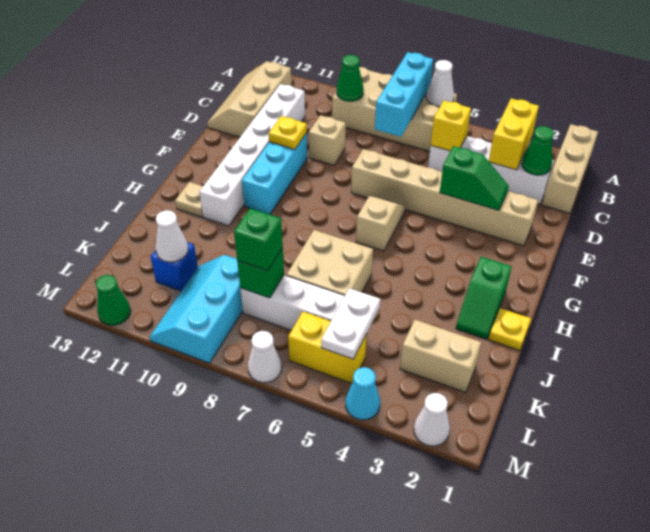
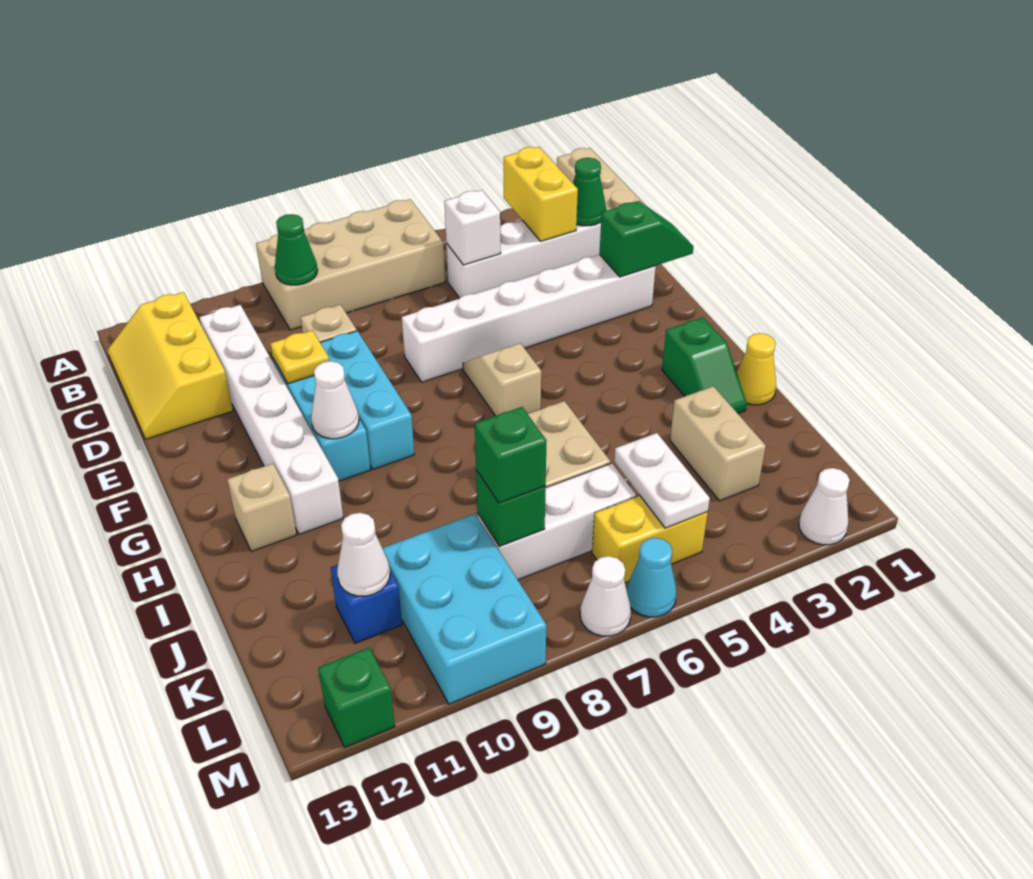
white cone A6 level 2 -> white cone G10 level 2
cyan brick A7:C7 level 2 -> cyan brick E9:G9 level 1
tan slope B12:D13 level 1 top 12 -> yellow slope B12:D13 level 1 top 12
yellow brick C5 level 2 -> white brick C5 level 2
tan brick E2:E7 level 1 -> white brick E2:E7 level 1
green slope E3:E4 level 2 top 4 -> green slope E1:E2 level 2 top 2
tan plate H12 level 1 -> tan brick H12 level 1
yellow plate I1 level 1 -> yellow cone I1 level 1
tan brick K2:K3 level 1 -> tan brick J3:K3 level 1
cyan slope K9:M10 level 1 top 9 -> cyan brick K9:M10 level 1
cyan cone M4 level 1 -> cyan cone M6 level 1
green cone M12 level 1 -> green brick M12 level 1

